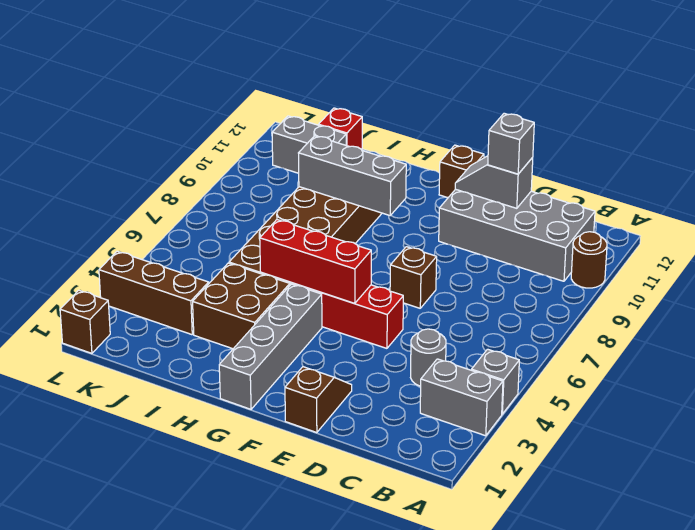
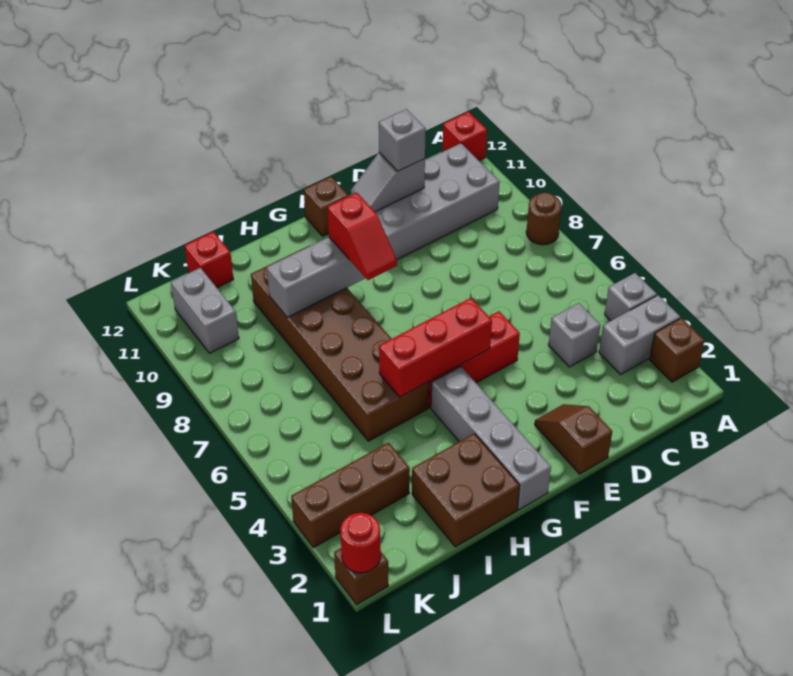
brown round brick A10 level 1 -> brown round brick A8 level 1
none -> red brick A12 level 1
grey round brick C4 level 1 -> grey brick C4 level 1
brown brick E7 level 1 -> brown brick A2 level 1
none -> red slope G8:G9 level 3 top 9
brown brick H3:I4 level 1 -> brown brick H1:I2 level 1
grey brick J11:K11 level 1 -> grey brick K10:K11 level 1
none -> red round brick L1 level 2

